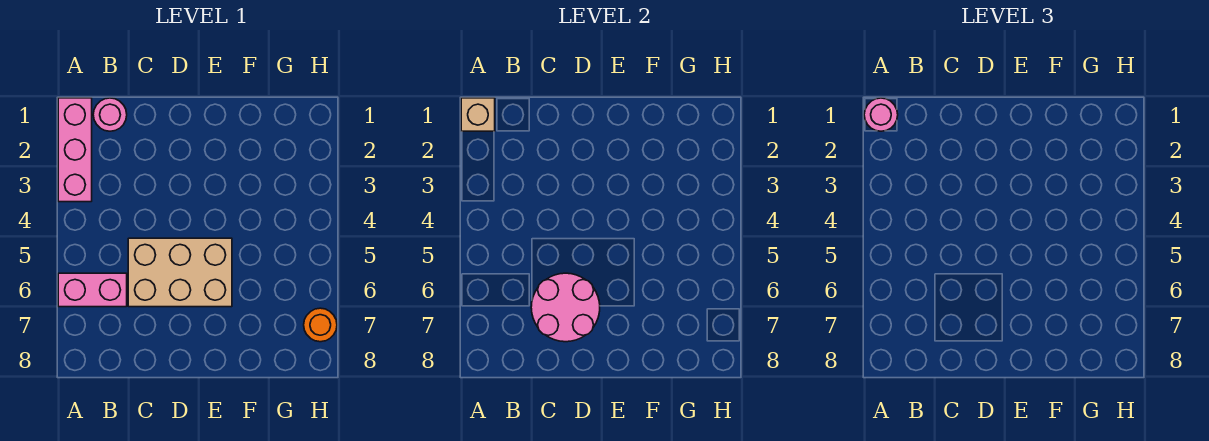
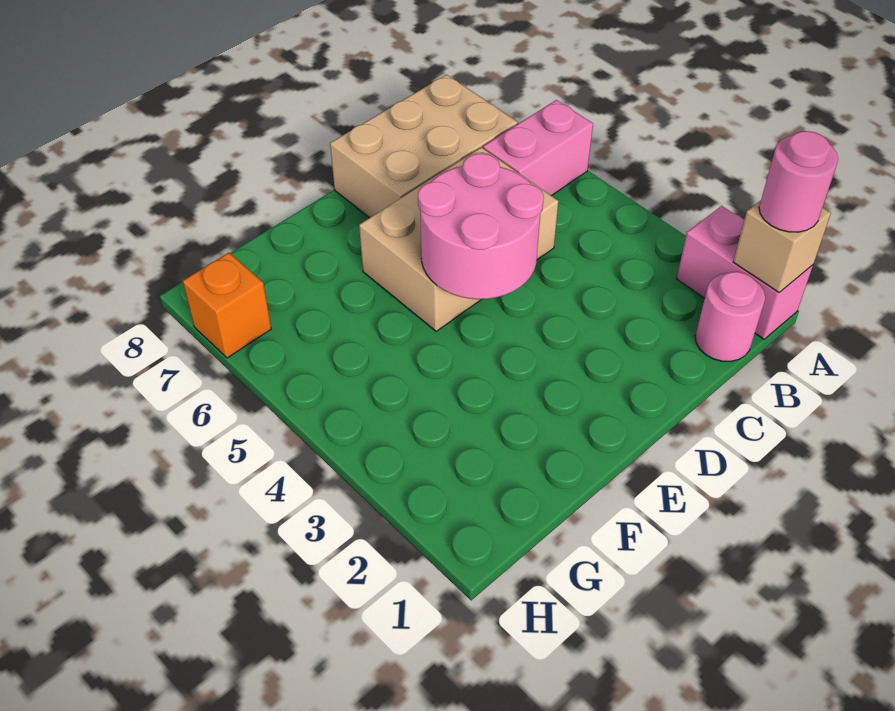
pink brick A1:A3 level 1 -> pink brick A1:A2 level 1
none -> tan brick B7:D8 level 1
pink round brick C6:D7 level 2 -> pink round brick D4:E5 level 2
orange round brick H7 level 1 -> orange brick H7 level 1

